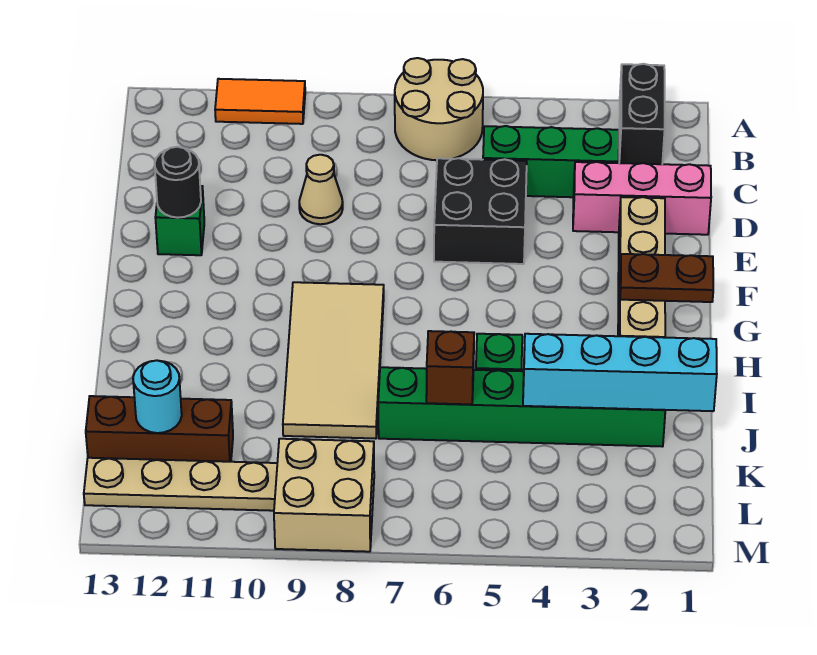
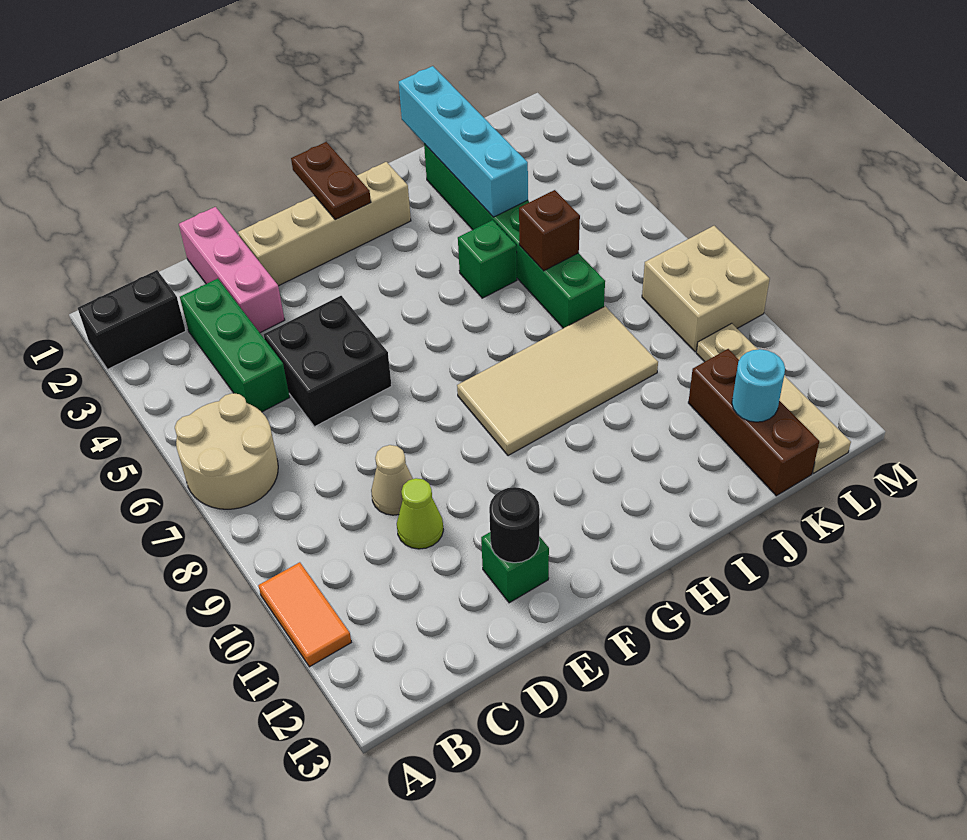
none -> lime cone D10 level 1

